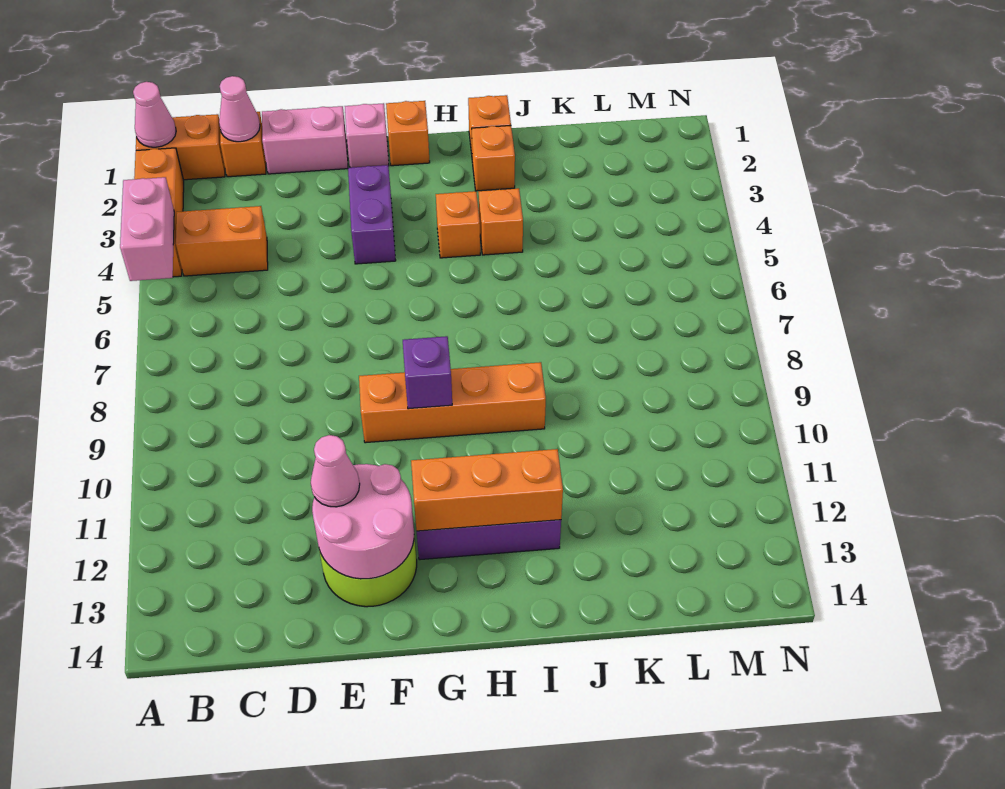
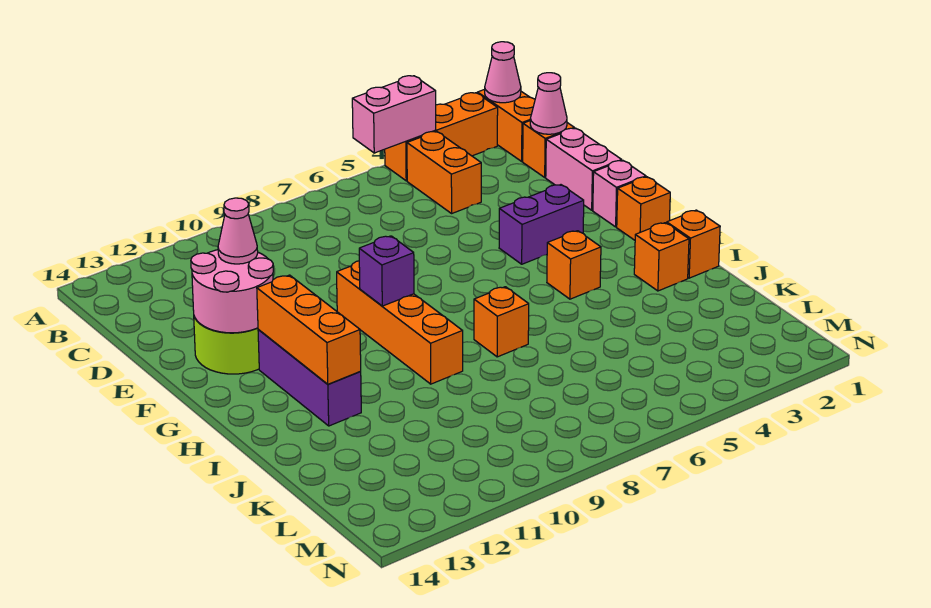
orange brick I4 level 1 -> orange brick I7 level 1

